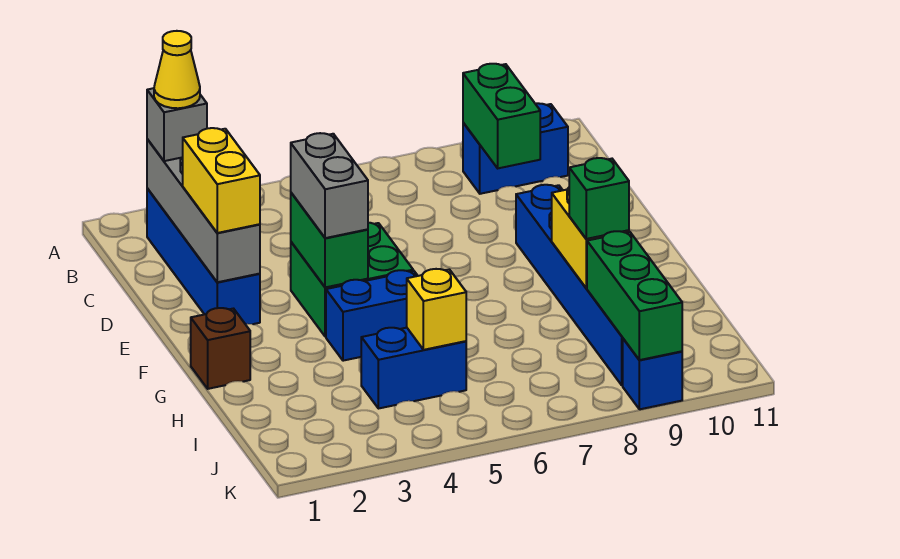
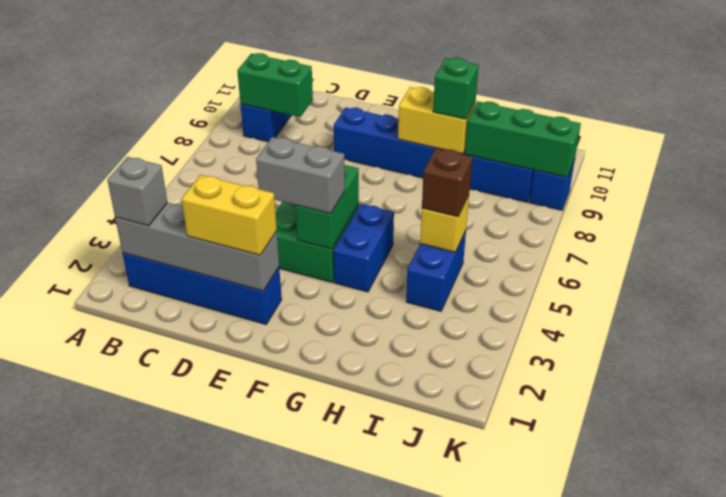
yellow cone B2 level 4 -> none
green brick E4:F4 level 2 -> green brick F4:F5 level 2
brown brick G1 level 1 -> brown brick I5 level 3

